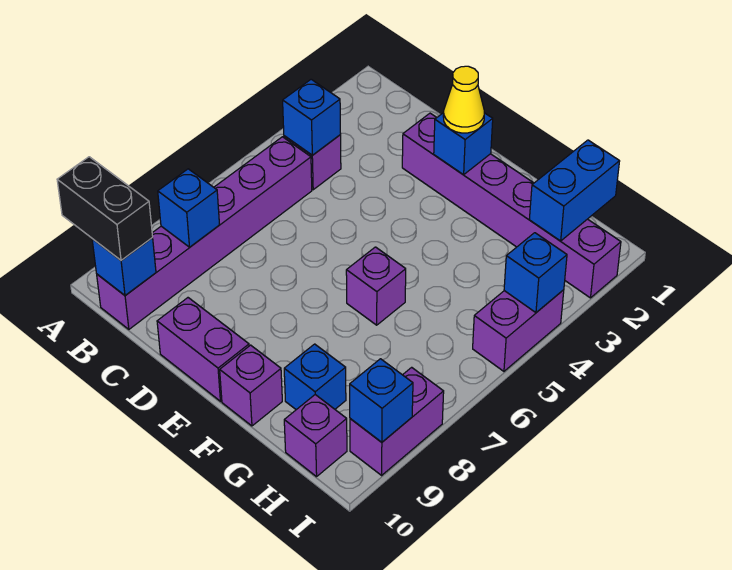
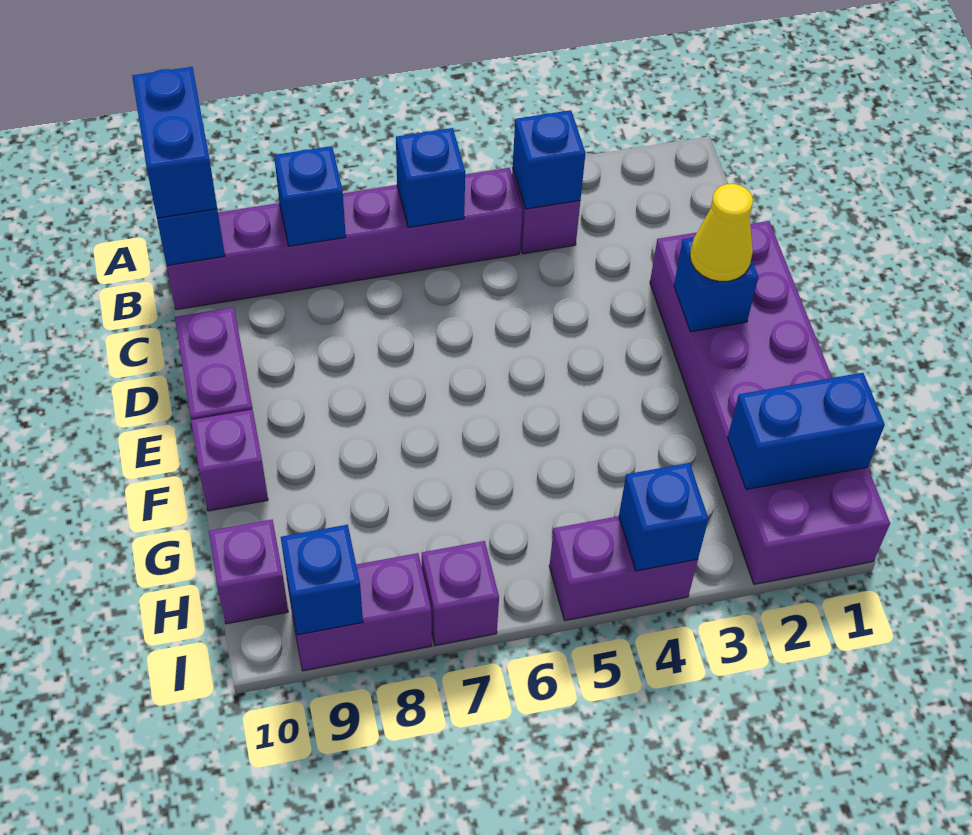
black brick A10:B10 level 3 -> blue brick A10:B10 level 3
purple brick D2:I2 level 1 -> purple brick D1:I2 level 1
purple brick F6 level 1 -> purple brick I7 level 1
blue brick G9 level 1 -> blue brick B6 level 2

